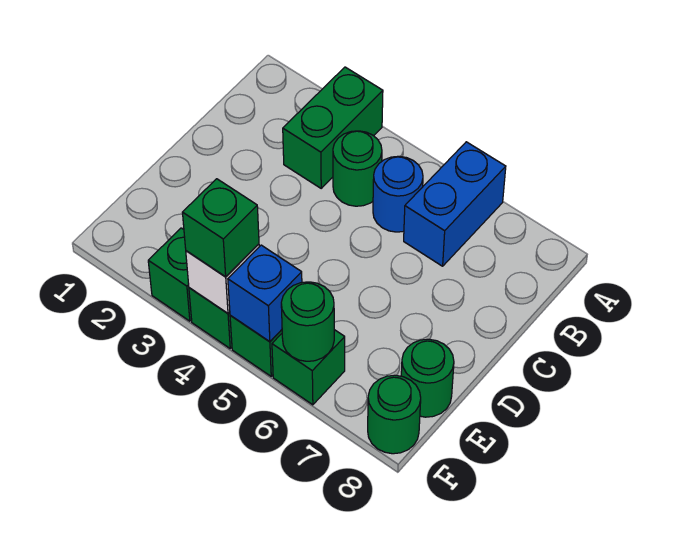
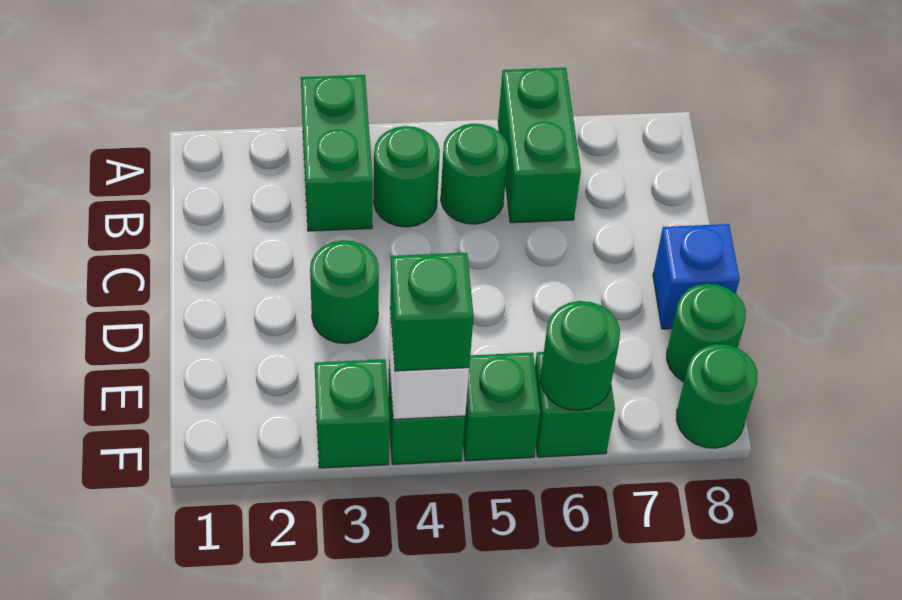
blue brick A6:B6 level 1 -> green brick A6:B6 level 1
blue round brick B5 level 1 -> green round brick B5 level 1
none -> green round brick D3 level 1
blue brick F5 level 2 -> blue brick D8 level 1

